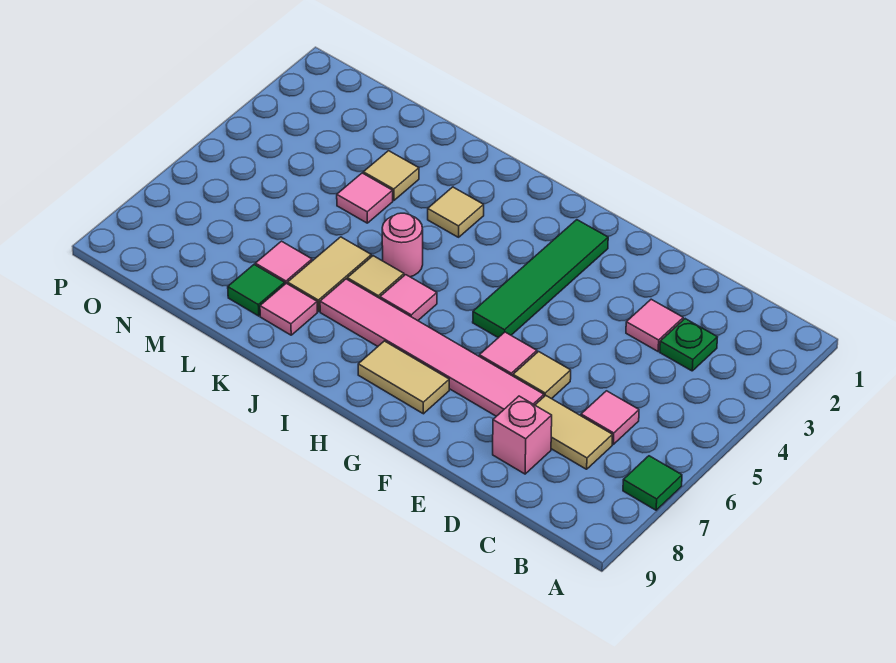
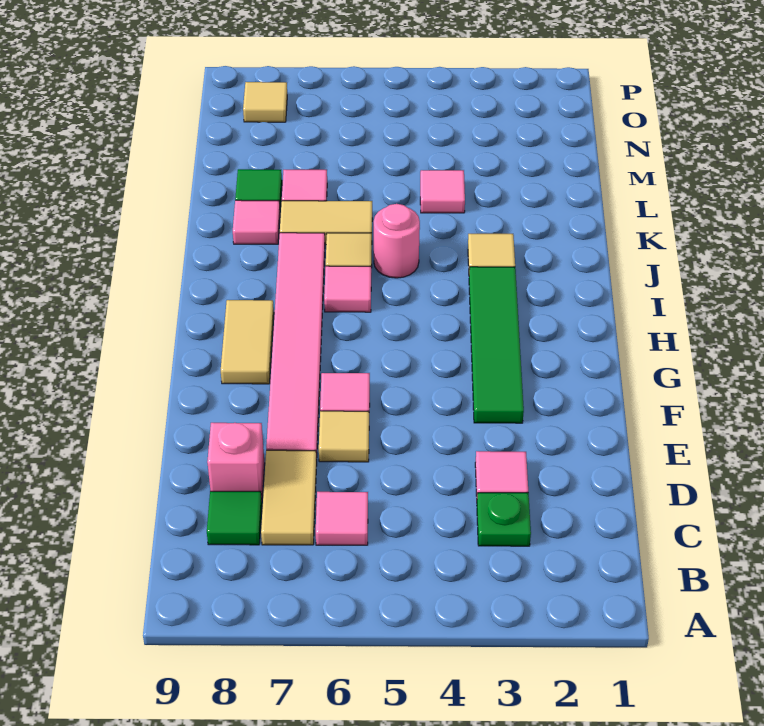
green tile A7 level 1 -> green tile C8 level 1
green tile G2:G5 level 1 -> green tile F3:I3 level 1
tan tile L3 level 1 -> tan tile O8 level 1

